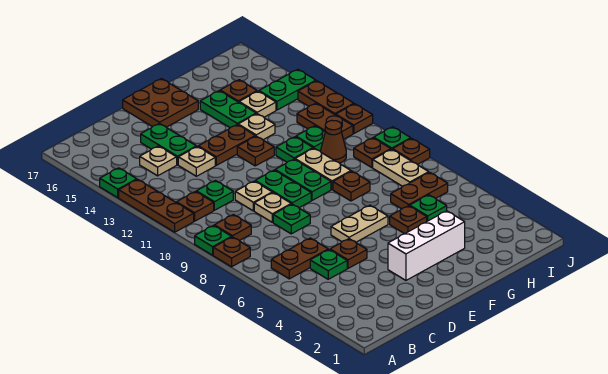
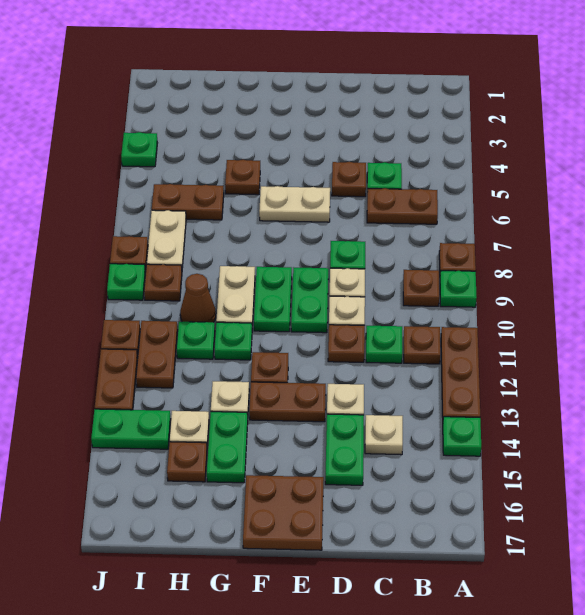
white brick E3:G3 level 1 -> none
brown plate G8 level 1 -> brown plate D11 level 1
green plate H5 level 1 -> green plate J4 level 1

